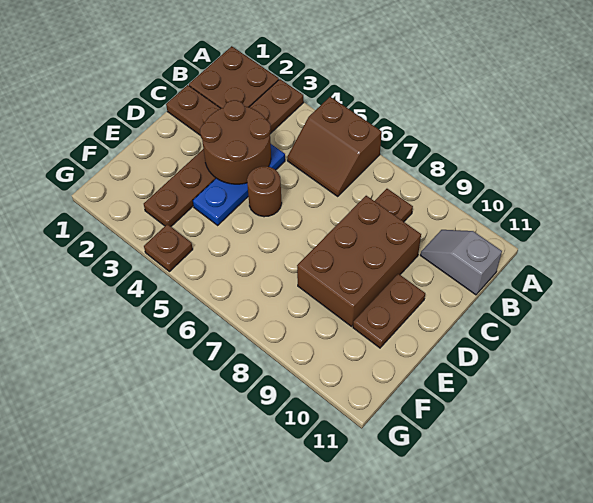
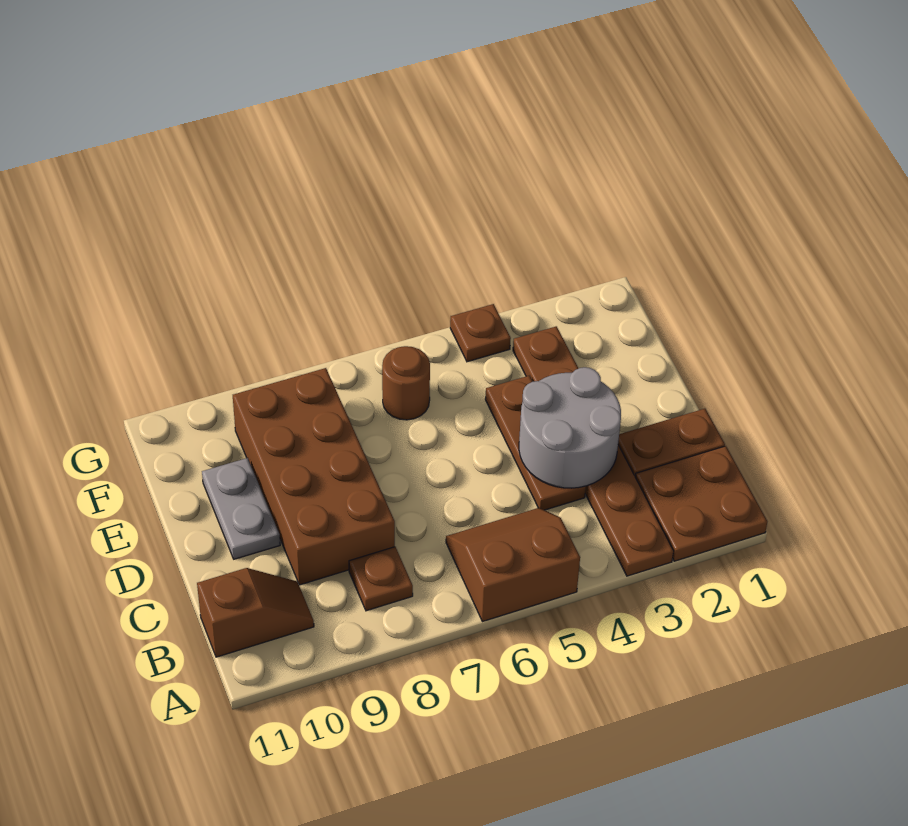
grey slope B10:B11 level 1 top 11 -> brown slope B10:B11 level 1 top 11
brown round brick C3:D4 level 2 -> grey round brick C3:D4 level 2
blue plate C4:E4 level 1 -> brown plate C4:E4 level 1
brown brick C8:E9 level 1 -> brown brick C8:F9 level 1
brown round brick D5 level 1 -> brown round brick F6 level 1
brown plate D10:E10 level 1 -> grey plate D10:E10 level 1

